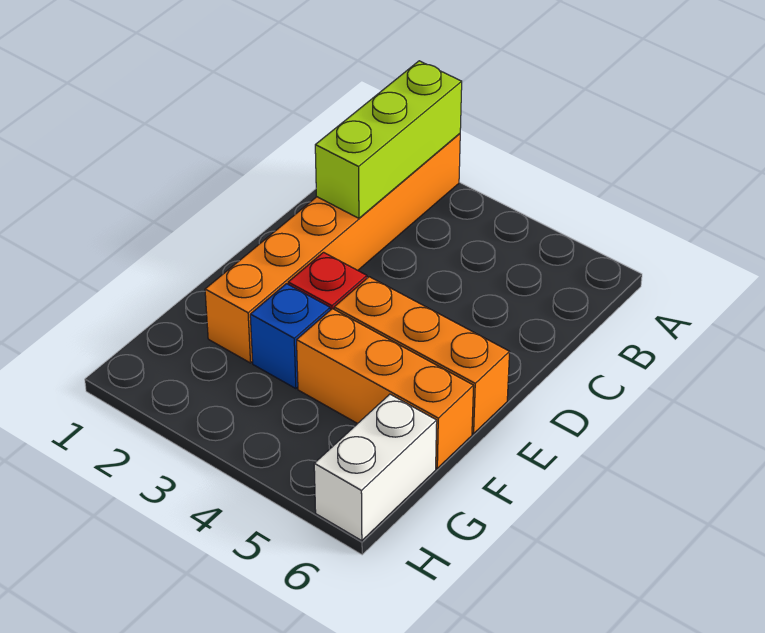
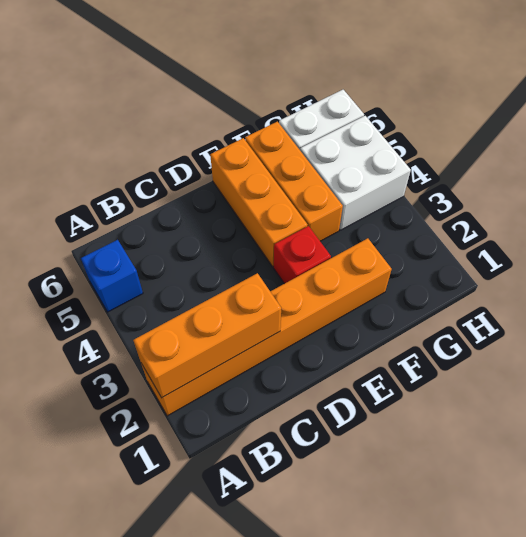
lime brick A2:C2 level 2 -> orange brick A2:C2 level 2
blue brick F3 level 1 -> blue brick A5 level 1
none -> white brick G4:H5 level 1

